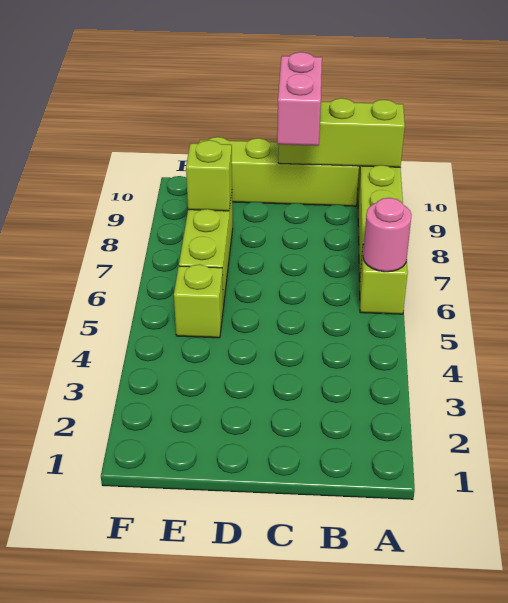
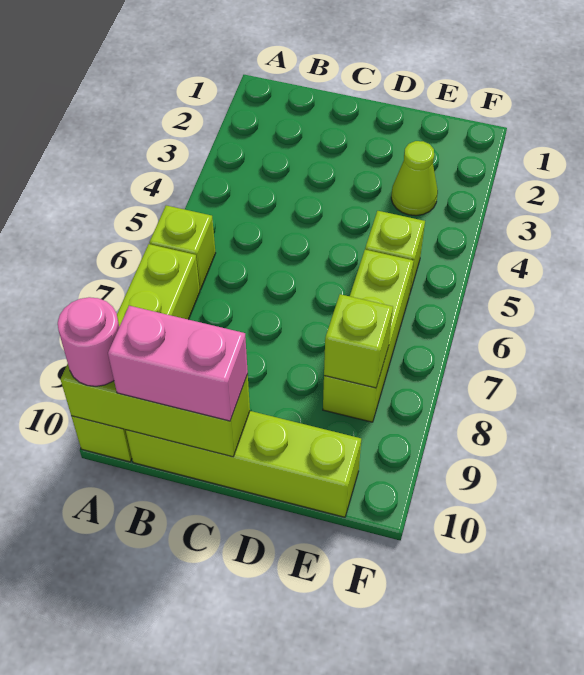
pink round brick A6 level 2 -> pink round brick A10 level 3
pink brick C9:C10 level 3 -> pink brick B10:C10 level 3
none -> lime cone E3 level 1

